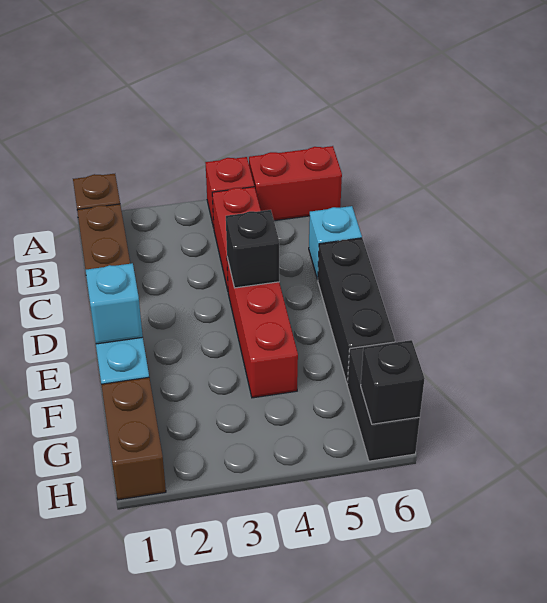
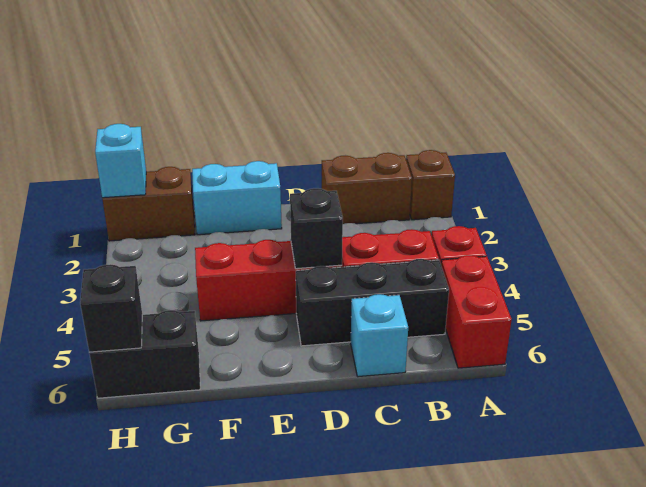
black brick D6:F6 level 1 -> black brick B5:D5 level 1
cyan brick E1 level 2 -> cyan brick H1 level 2

